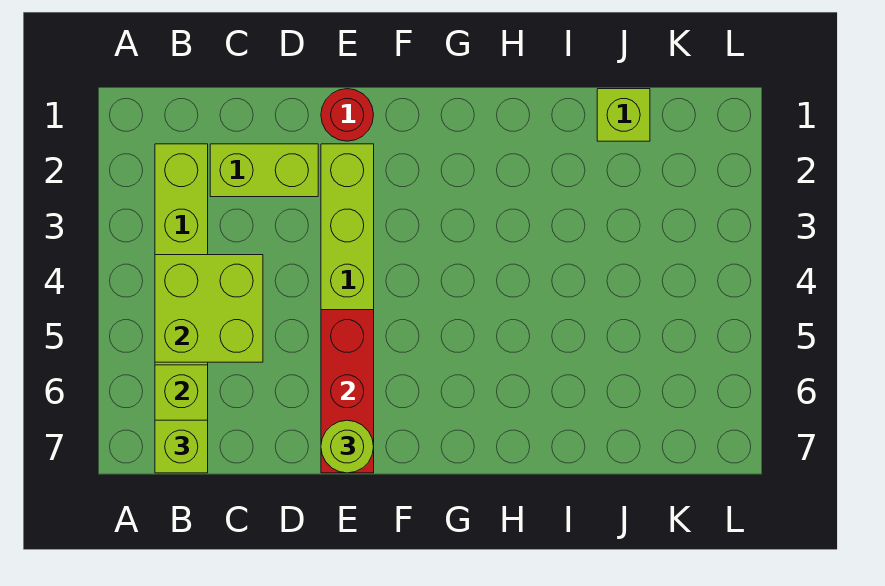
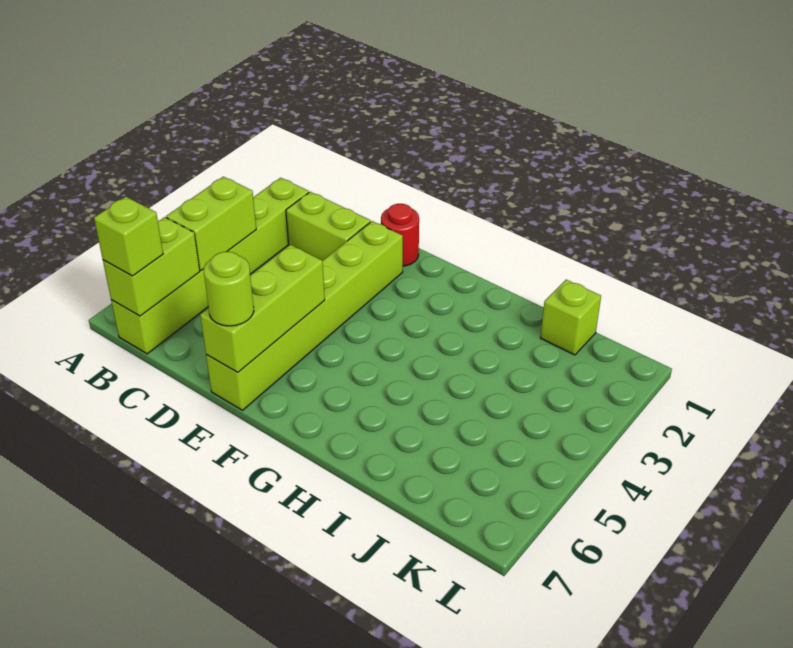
lime brick B4:C5 level 2 -> lime brick B4:B5 level 2
red brick E5:E7 level 2 -> lime brick E5:E7 level 2

